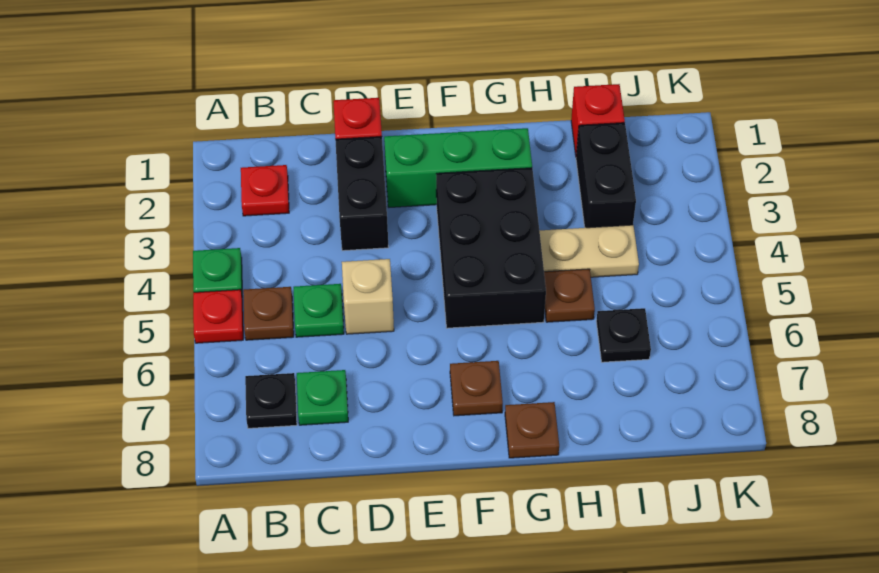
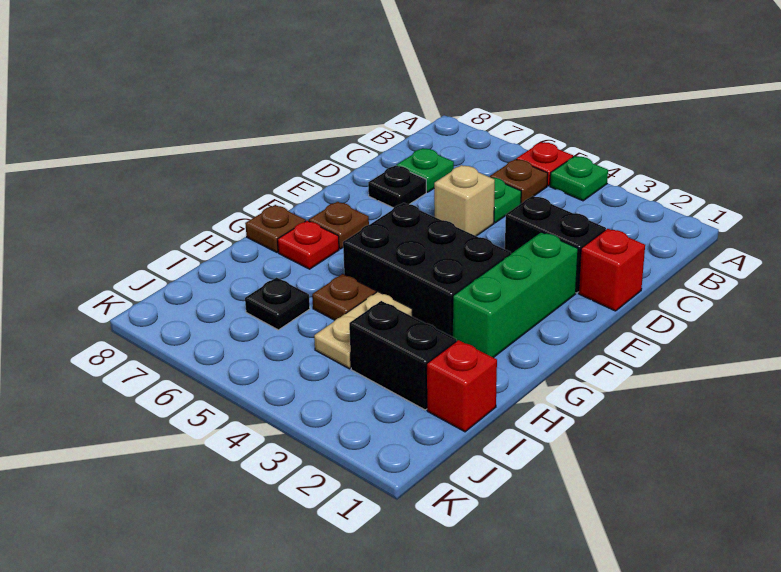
red plate B2 level 1 -> red plate G7 level 1
black plate B7 level 1 -> black plate D7 level 1

